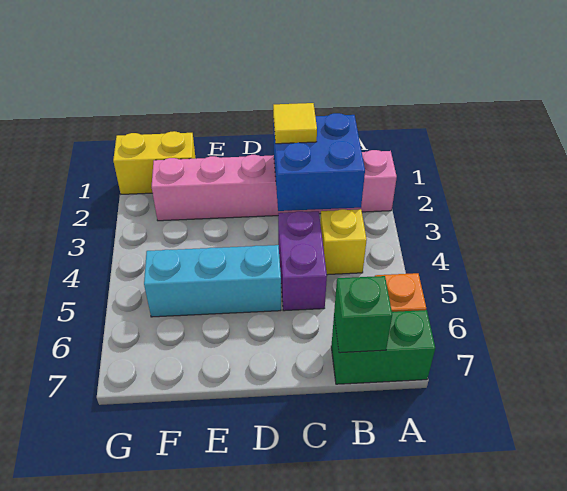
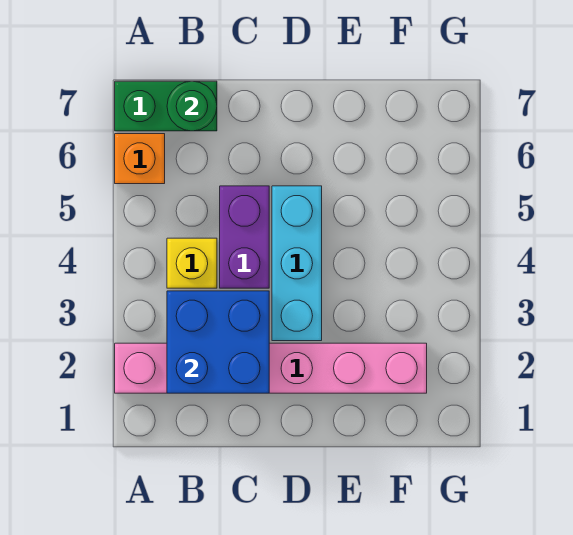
green brick B7 level 2 -> green round brick B7 level 2
yellow tile C2 level 3 -> none
cyan brick D5:F5 level 1 -> cyan brick D3:D5 level 1
yellow brick F1:G1 level 1 -> none

